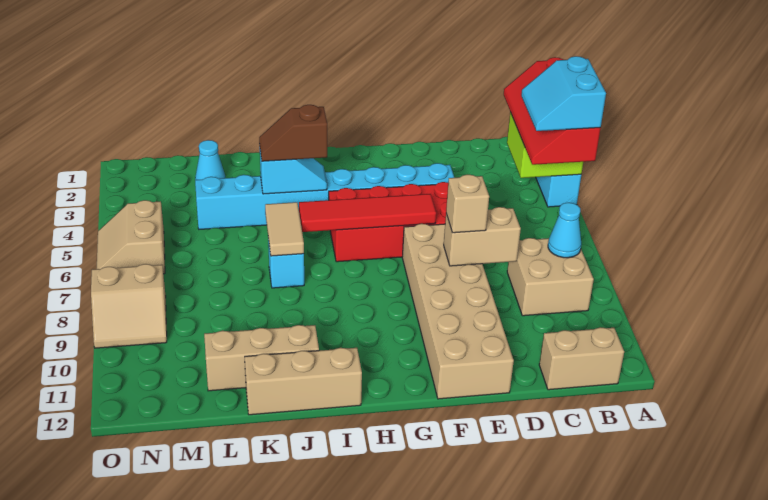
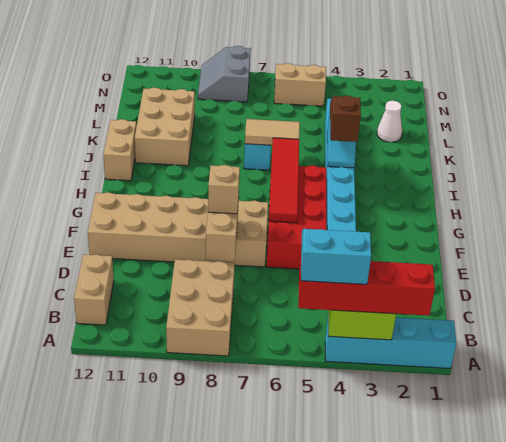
tan brick B8:C9 level 1 -> tan brick A8:C9 level 1
cyan cone B8 level 2 -> none
tan brick I12:K12 level 1 -> tan brick I12:J12 level 1
tan brick J11:L11 level 1 -> tan brick J10:L11 level 1
cyan cone L2 level 1 -> white cone L2 level 1
tan slope N8:O9 level 1 top 8 -> grey slope N8:O9 level 1 top 8

